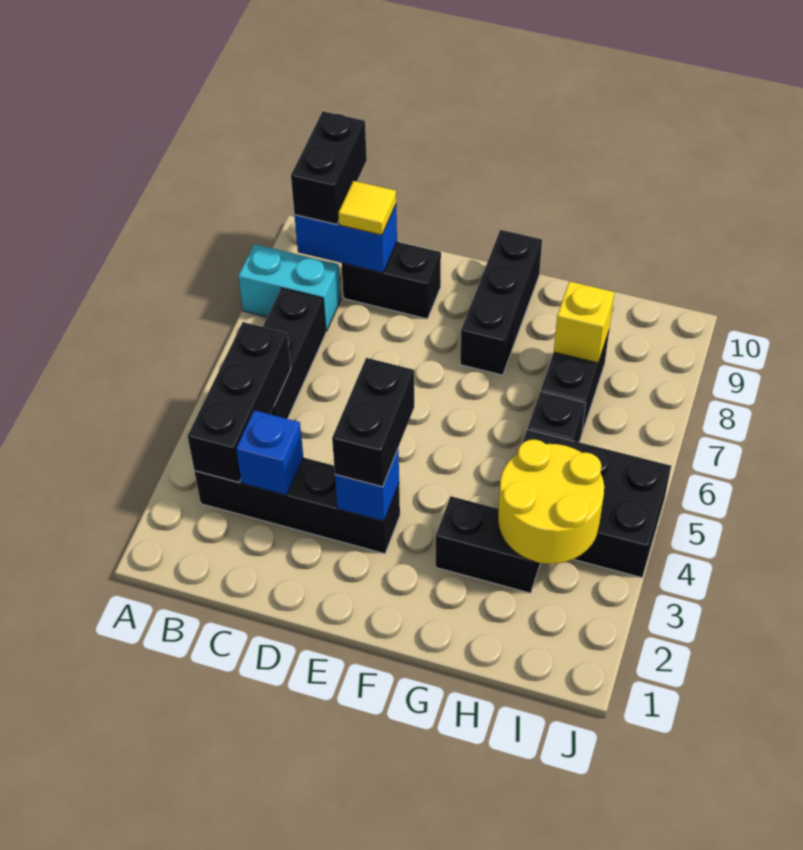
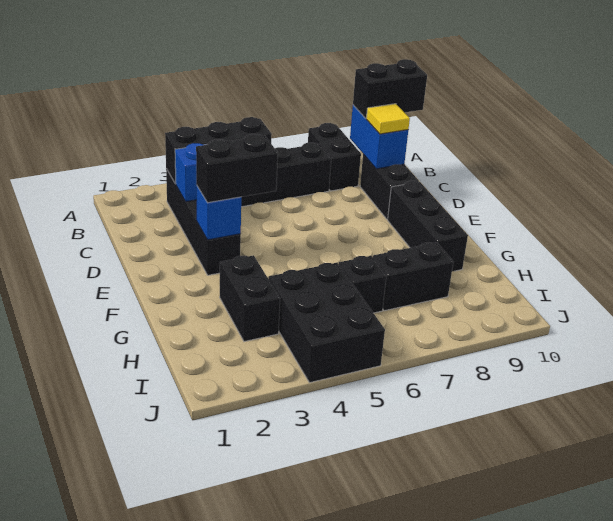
cyan brick A8:B8 level 1 -> black brick A8:B8 level 1
black brick F8:F10 level 1 -> black brick E9:G9 level 1
yellow round brick H3:I4 level 2 -> none
yellow brick H8 level 2 -> none

